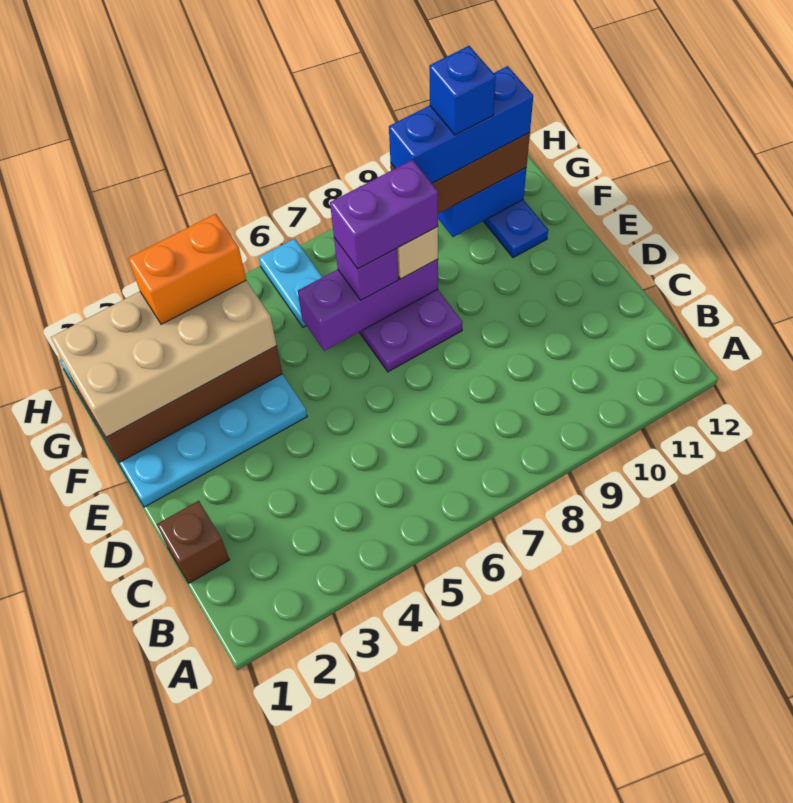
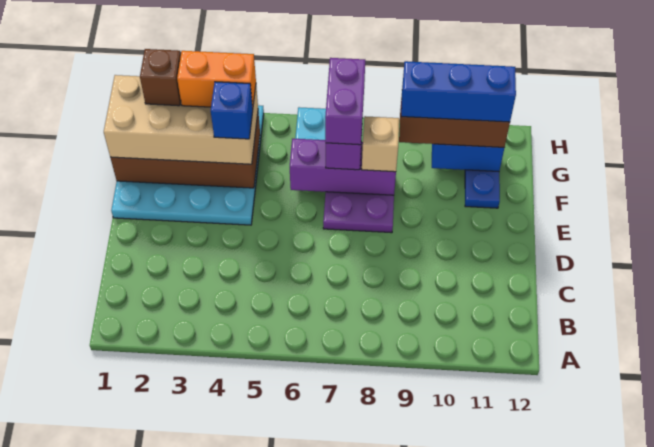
brown brick C1 level 1 -> brown brick G2 level 4
purple brick F7:F8 level 4 -> purple brick F7:G7 level 4
blue brick G10 level 5 -> blue brick F4 level 4

